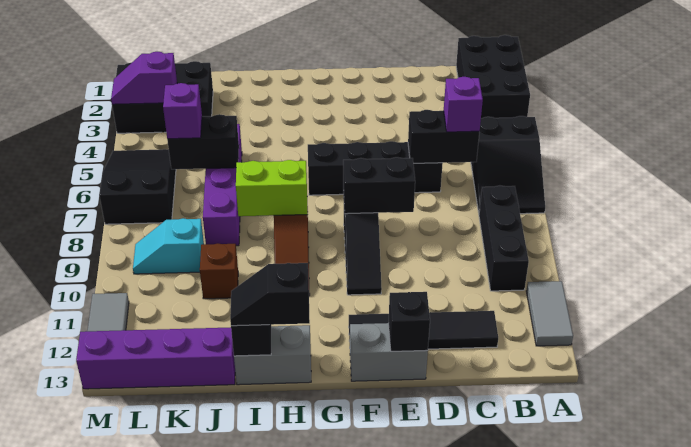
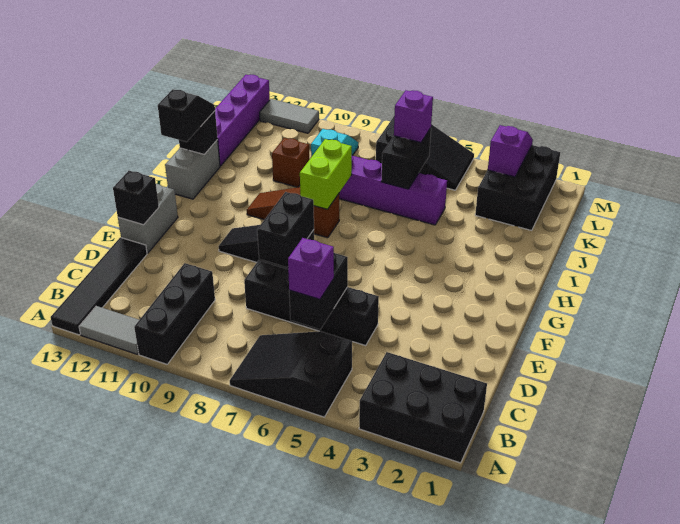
black brick B8:B10 level 1 -> black brick A10:C10 level 1
black tile C12:F12 level 1 -> black tile A13:D13 level 1
black brick D6:G6 level 1 -> black brick D5:D8 level 1

